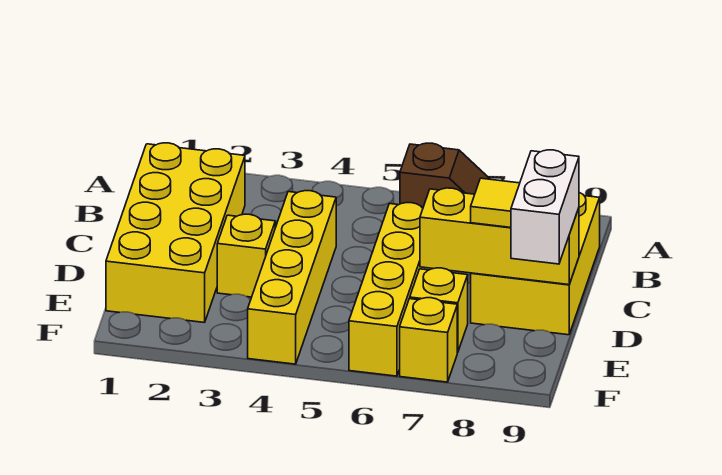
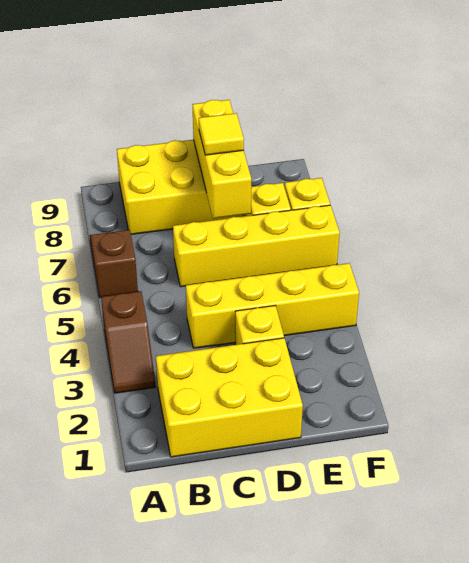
none -> brown slope A3:A4 level 1 top 4
yellow brick B1:E2 level 1 -> yellow brick B1:D2 level 1
white brick D9:E9 level 3 -> none

